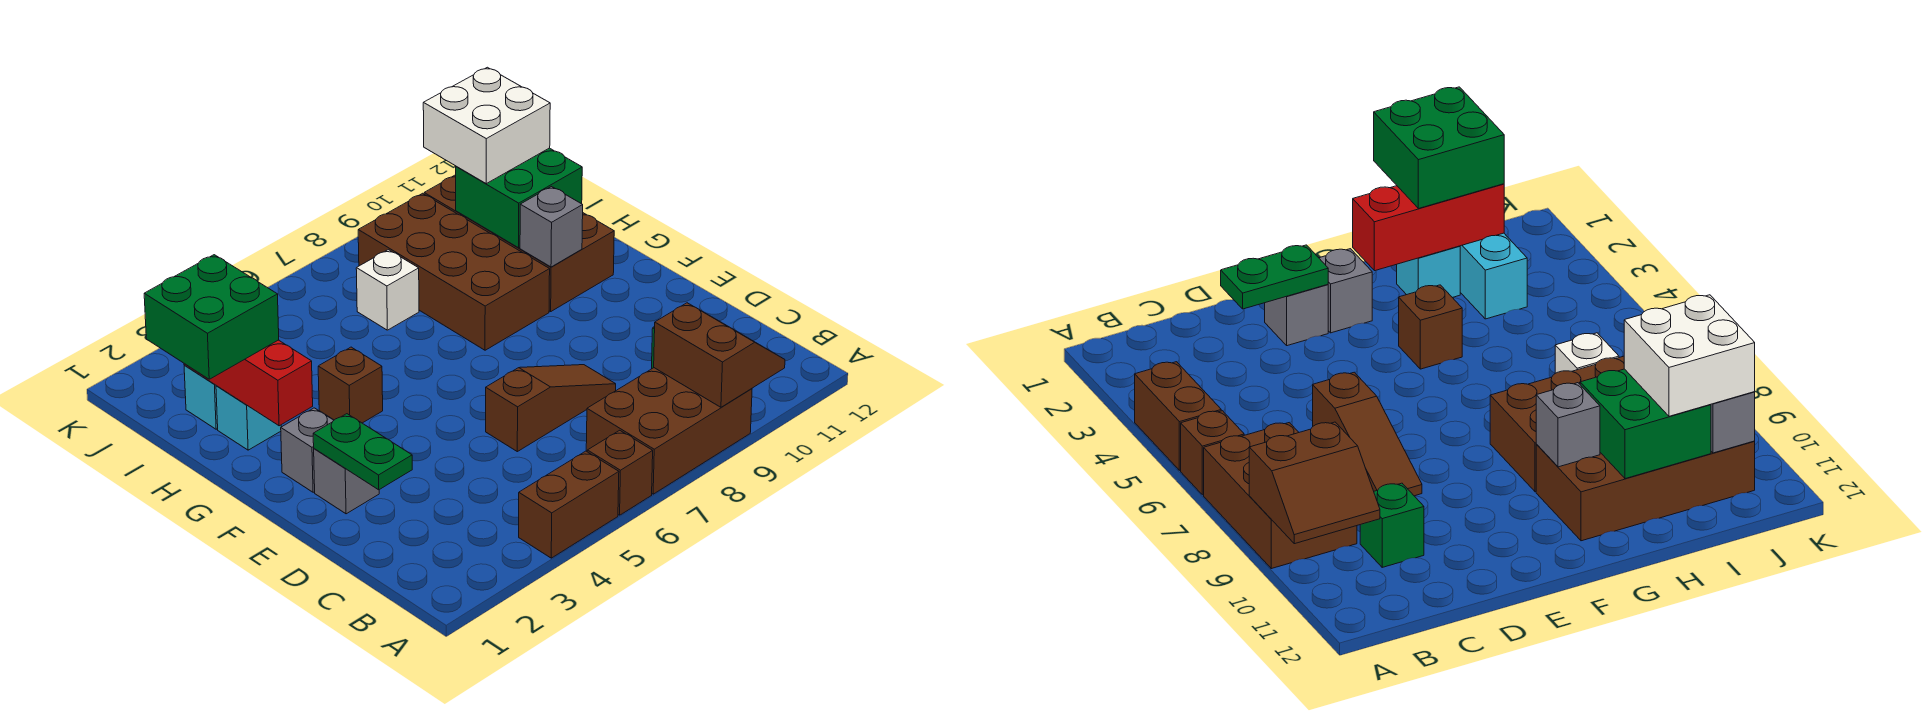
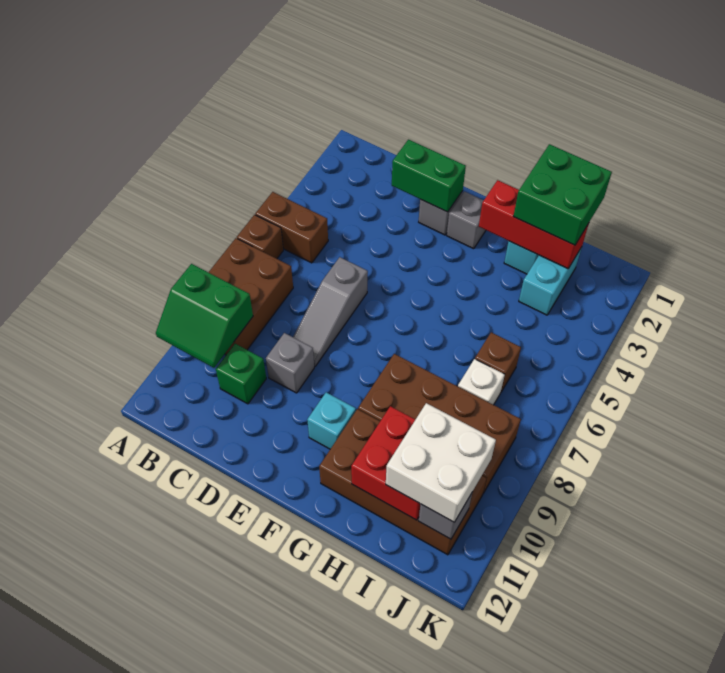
brown brick A4:A5 level 1 -> brown brick A5:B5 level 1
brown slope A9:B10 level 2 top 9 -> green slope A9:B10 level 2 top 9
green plate D2:E2 level 2 -> green brick D2:E2 level 2
brown slope D6:D8 level 1 top 6 -> grey slope D6:D8 level 1 top 6
none -> cyan brick F10 level 1
brown brick G4 level 1 -> brown brick I6 level 1
grey brick G10 level 2 -> grey brick D9 level 1
green brick H10:I11 level 2 -> red brick H10:I11 level 2

